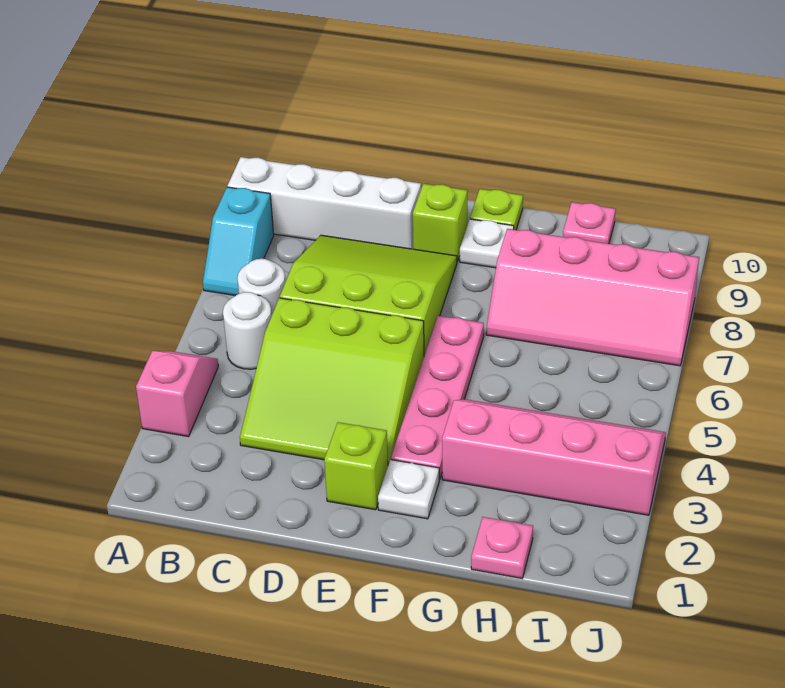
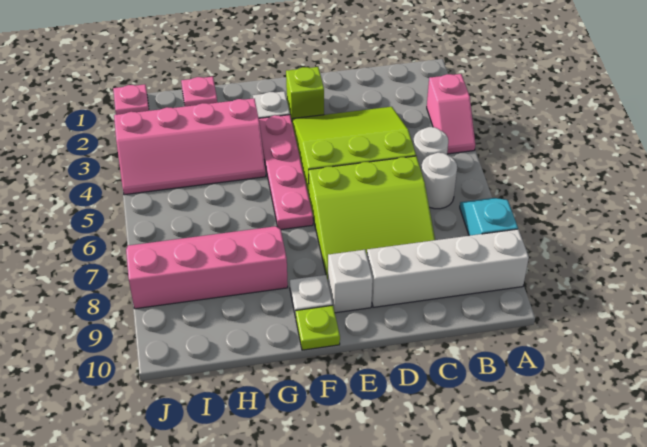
lime brick E9 level 1 -> white brick E9 level 1
pink plate H10 level 1 -> pink plate J1 level 1

